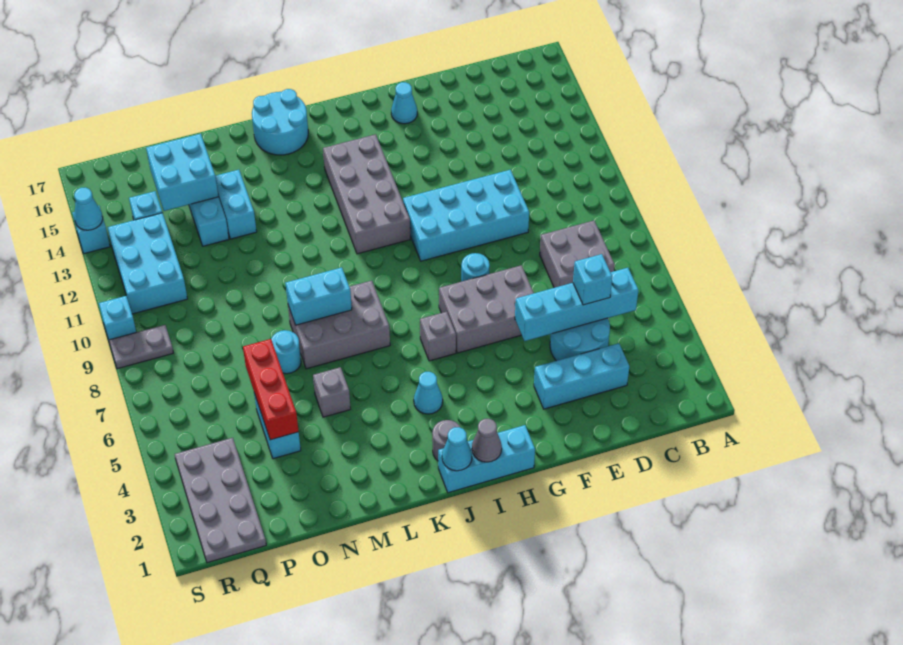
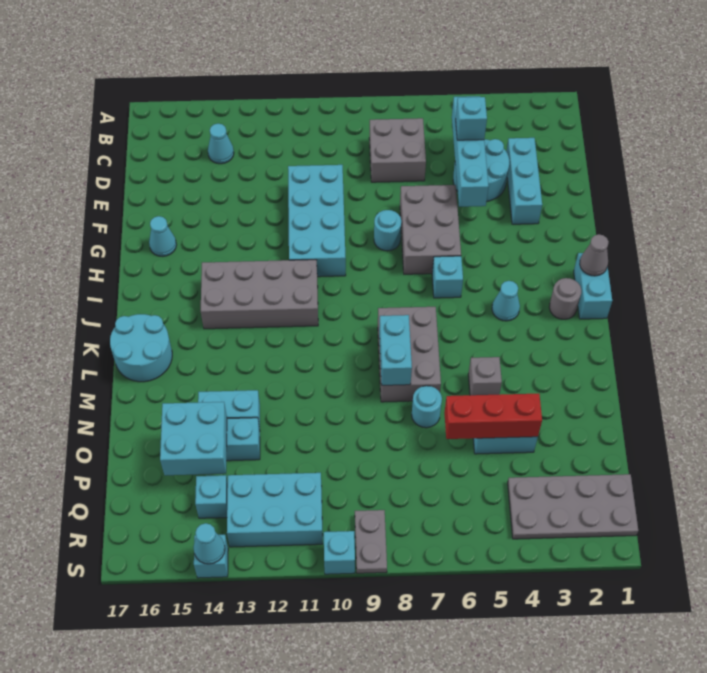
cyan brick H1:J1 level 1 -> cyan brick I1:J1 level 1
grey brick I6 level 1 -> cyan brick I6 level 1
cyan cone J1 level 2 -> cyan cone C14 level 1

